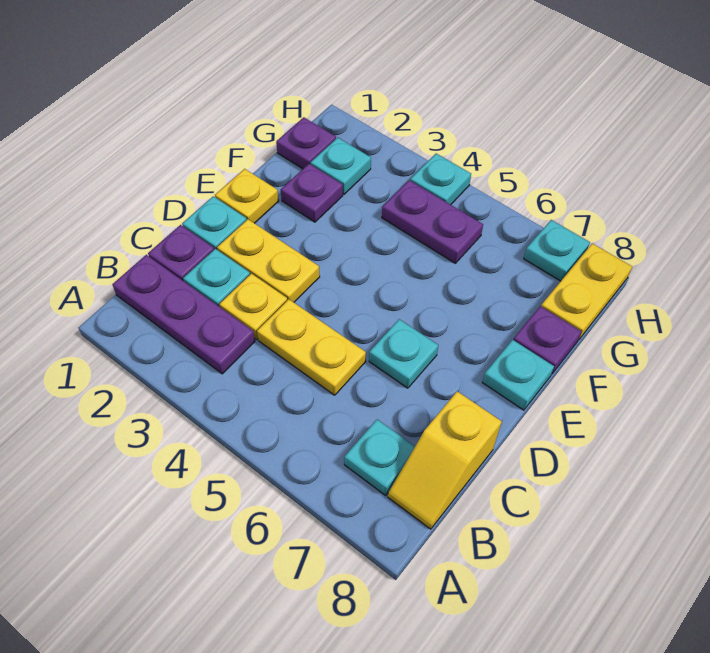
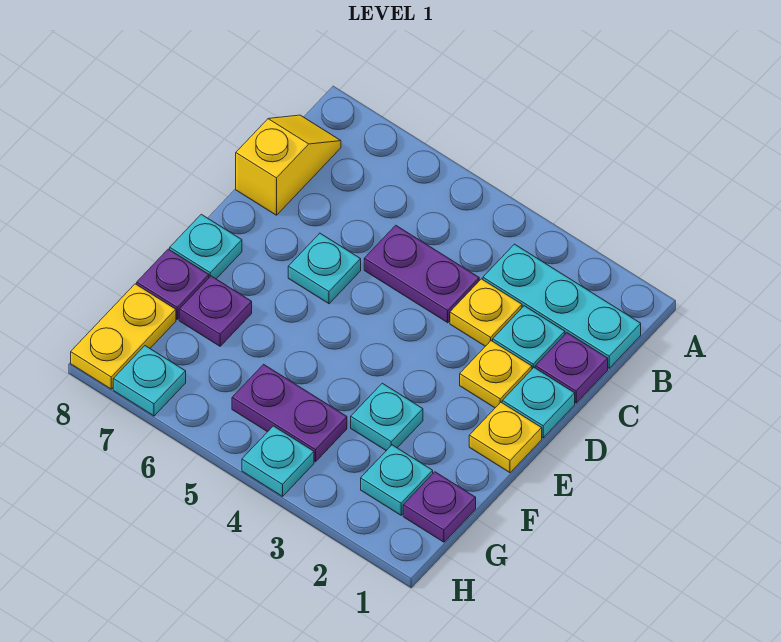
purple plate B1:B3 level 1 -> cyan plate B1:B3 level 1
cyan plate B7 level 1 -> cyan plate F3 level 1
yellow plate C4:C5 level 1 -> purple plate C4:C5 level 1
yellow plate D2:D3 level 1 -> yellow plate D2 level 1
purple plate F2 level 1 -> purple plate F7 level 1

